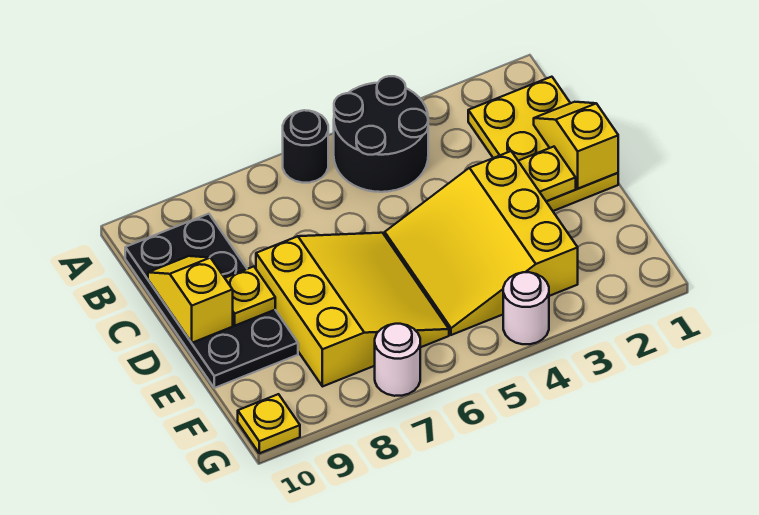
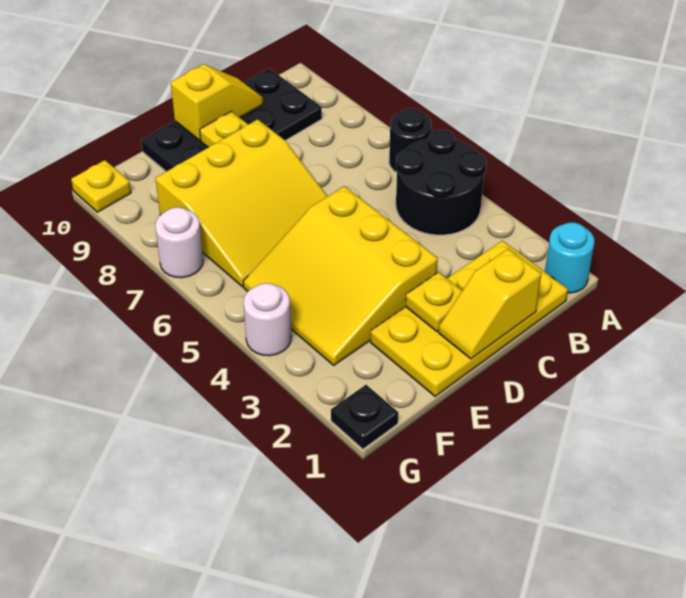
none -> cyan round brick A1 level 1
yellow plate B1:D2 level 1 -> yellow plate B1:E2 level 1
yellow slope C1:D1 level 2 top D -> yellow slope C1:D1 level 2 top C
yellow slope D3:F5 level 1 top 3 -> yellow slope D3:F5 level 1 top D
none -> black plate G1 level 1

